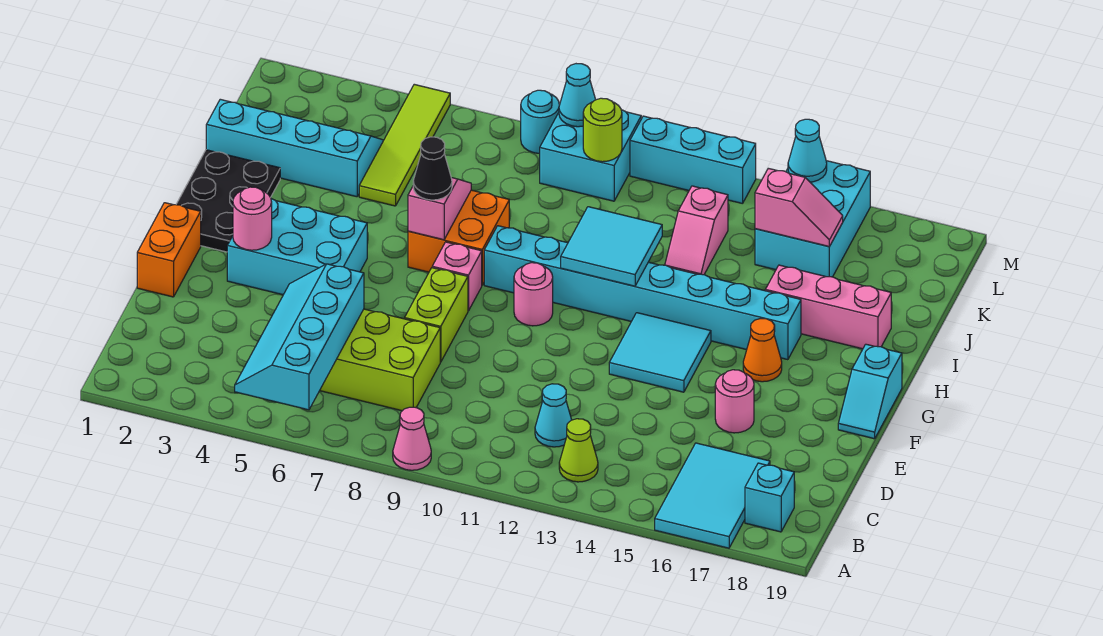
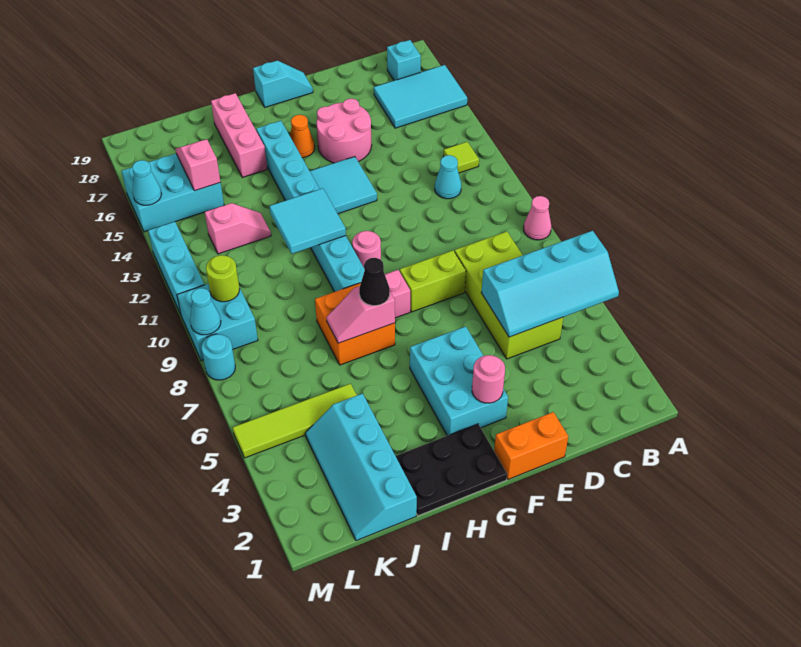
lime cone B13 level 1 -> lime tile B13 level 1
pink round brick E16 level 1 -> pink round brick E15:F16 level 1

